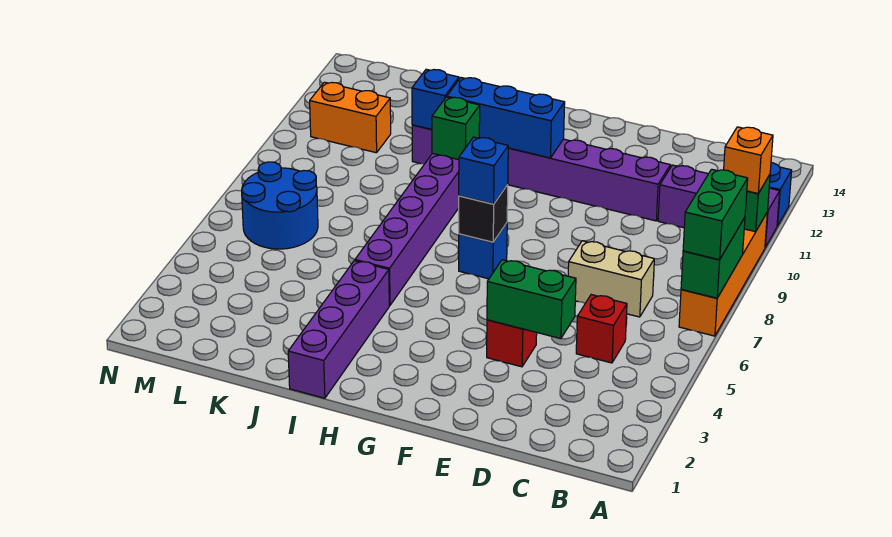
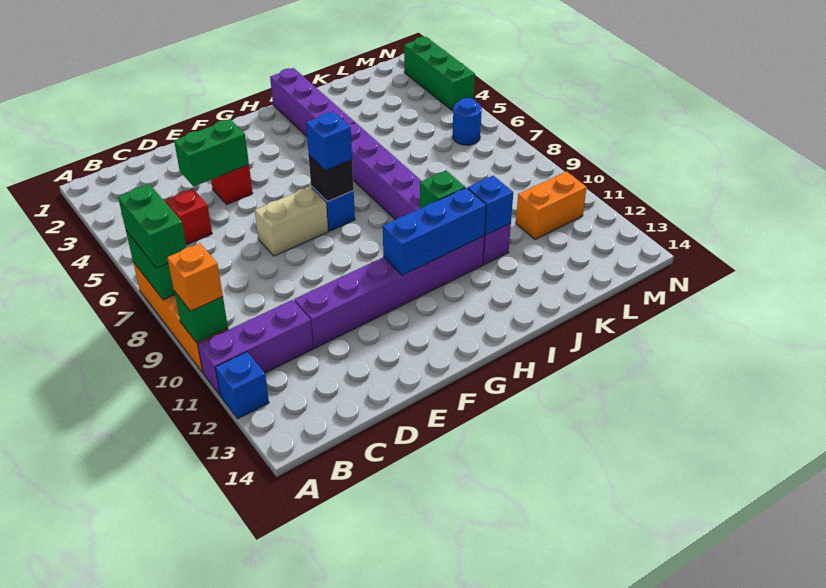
tan brick C7:D7 level 1 -> tan brick E7:F7 level 1
blue round brick L6:M7 level 1 -> blue round brick M6 level 1
none -> green brick N2:N4 level 1

